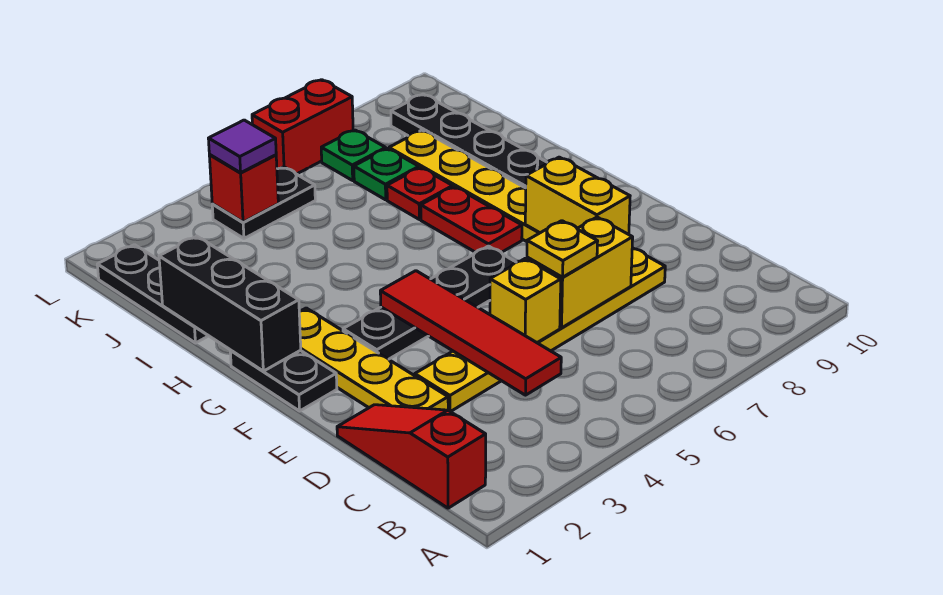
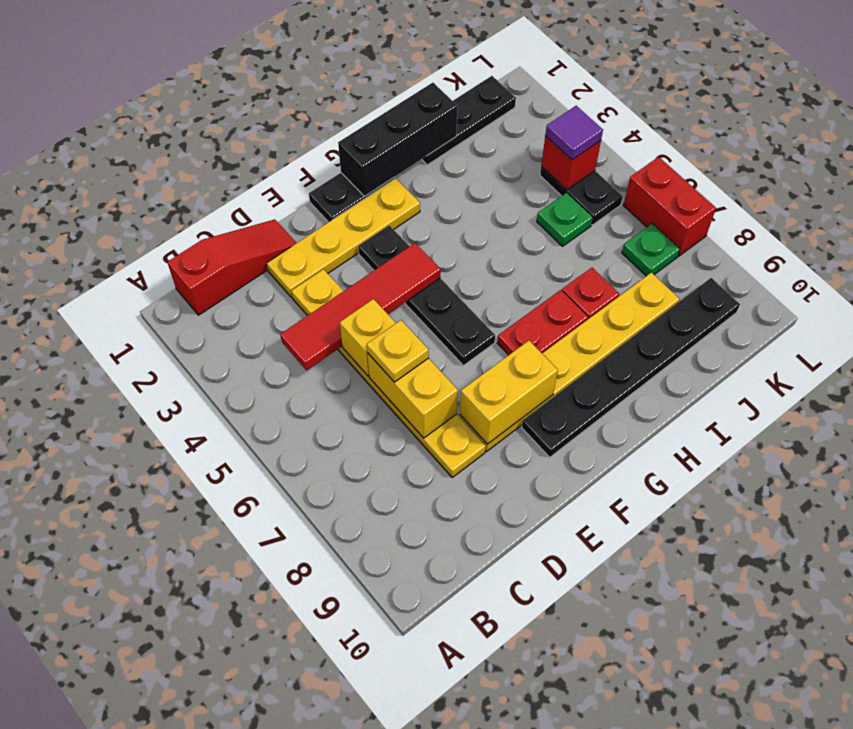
green plate J7 level 1 -> green plate J5 level 1

